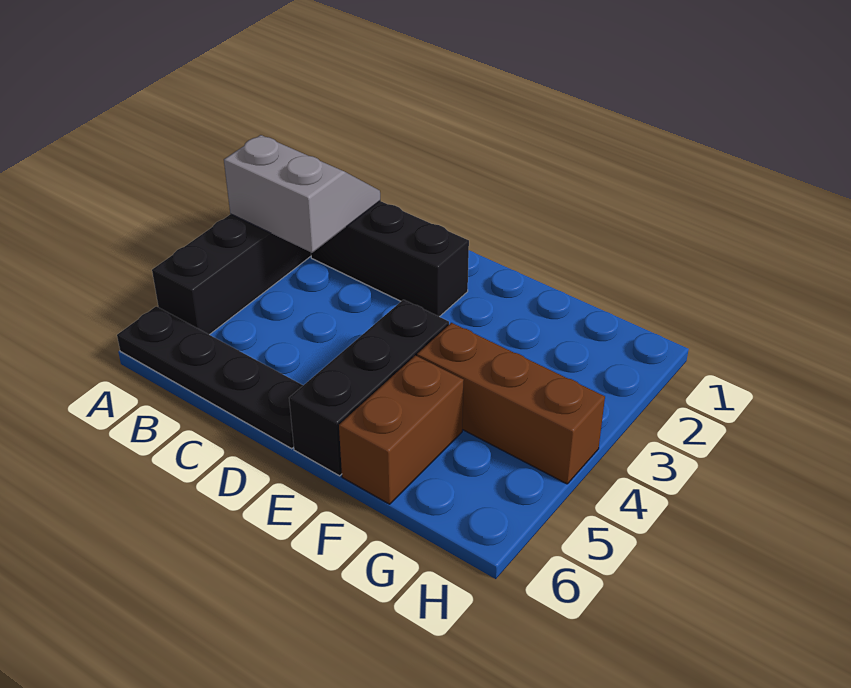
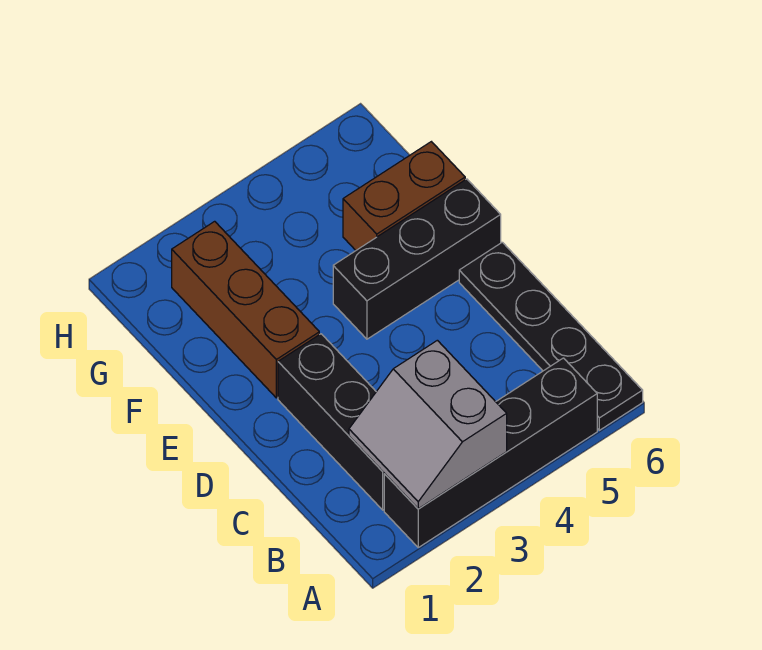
brown brick F4:H4 level 1 -> brown brick E2:G2 level 1

